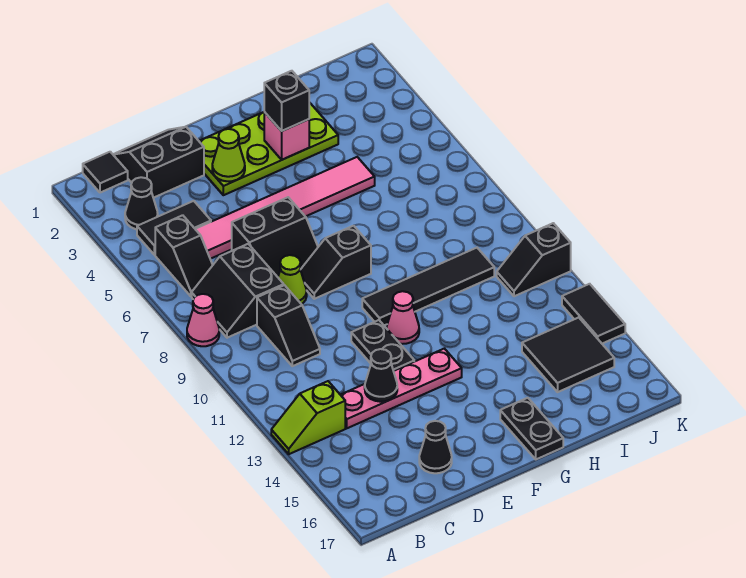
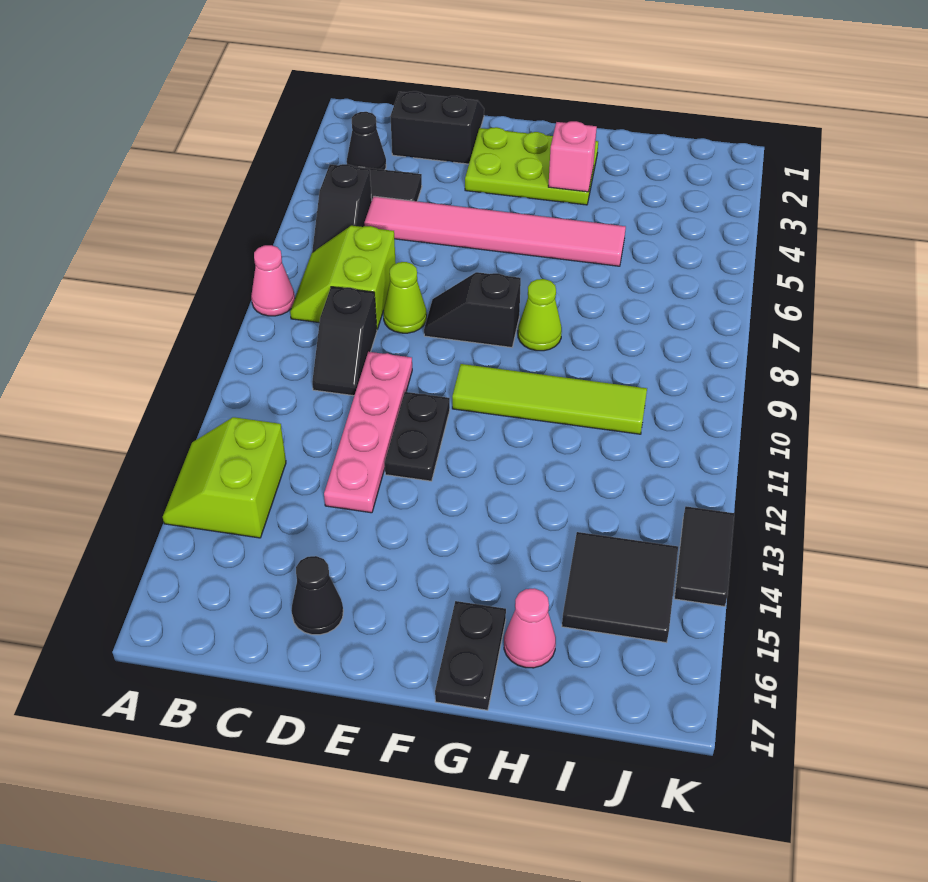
lime slope A13:B13 level 1 top B -> lime slope A13:B14 level 1 top B
black tile B1 level 1 -> none
black slope B7:C8 level 1 top C -> lime slope B7:C8 level 1 top C
pink plate C13:F13 level 1 -> pink plate D10:D13 level 1
black slope D6:E7 level 1 top 6 -> none
black cone D13 level 2 -> none
lime plate E2:H3 level 1 -> lime plate E2:G3 level 1
lime cone E3 level 2 -> lime cone G8 level 1
black tile F10:I10 level 1 -> lime tile F10:I10 level 1
pink cone F11 level 1 -> pink cone H16 level 1
black brick G3 level 3 -> none
black slope J11:K11 level 1 top K -> none

